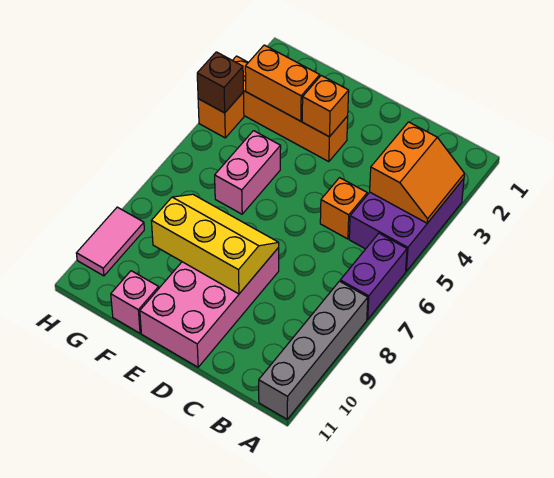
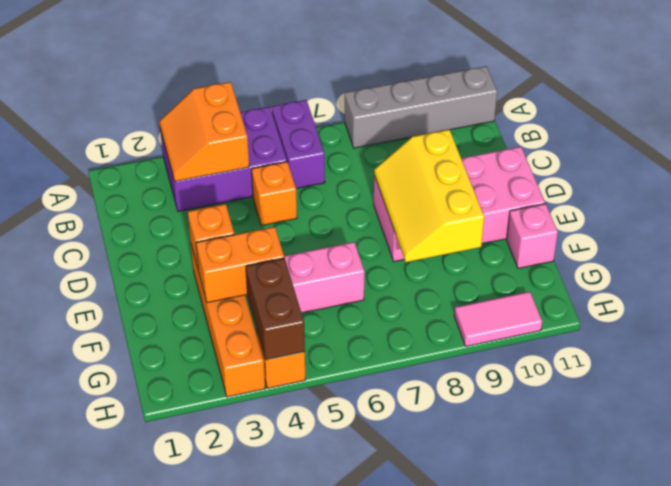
orange slope A3:B4 level 2 top B -> orange slope A3:B4 level 2 top 4
purple brick A6:A7 level 1 -> purple brick A6:B6 level 1
orange brick F3:G3 level 2 -> orange brick F3:F4 level 2
brown brick H4 level 2 -> brown brick G4:H4 level 2

